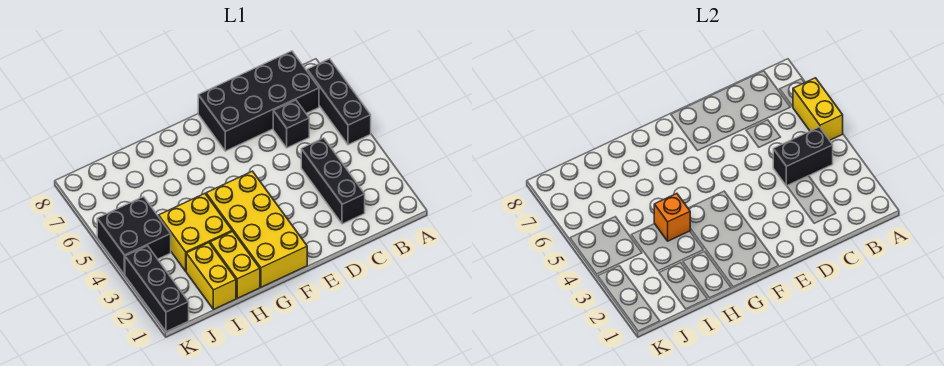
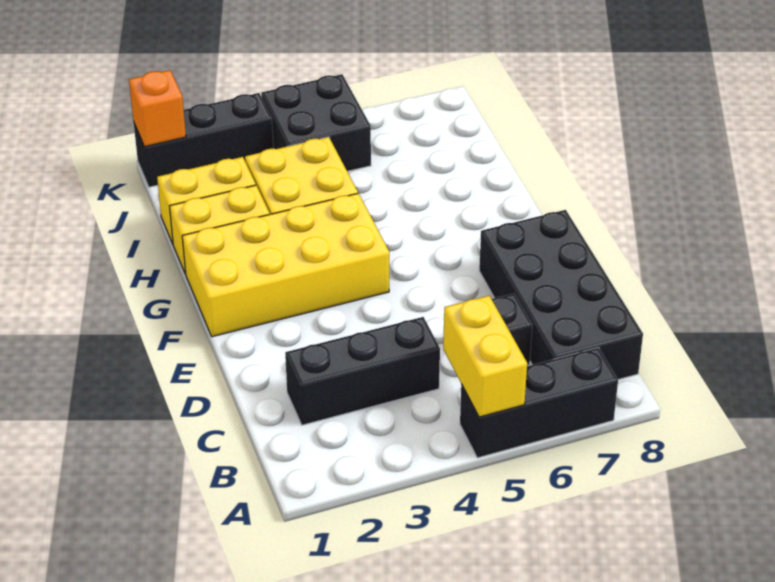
yellow brick A5:A6 level 2 -> yellow brick A5:B5 level 2
black brick B4:C4 level 2 -> none
orange brick H4 level 2 -> orange brick K1 level 2

